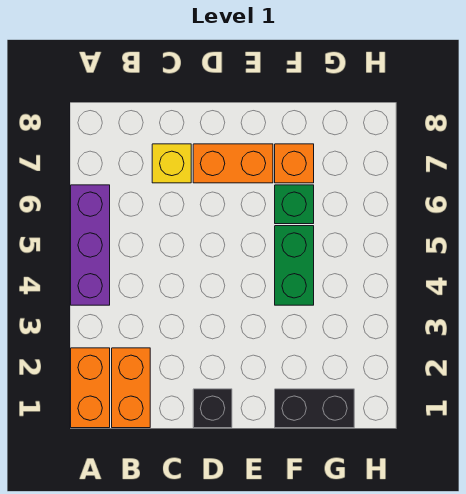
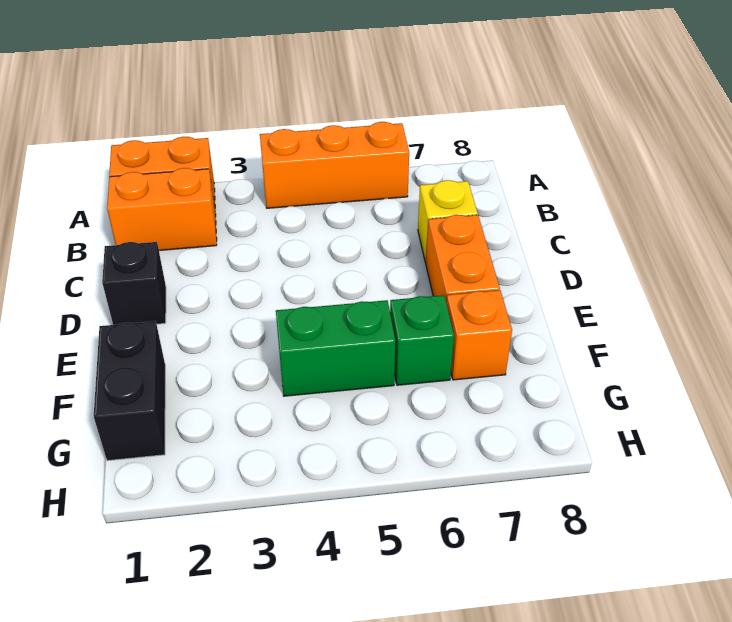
purple brick A4:A6 level 1 -> orange brick A4:A6 level 1

